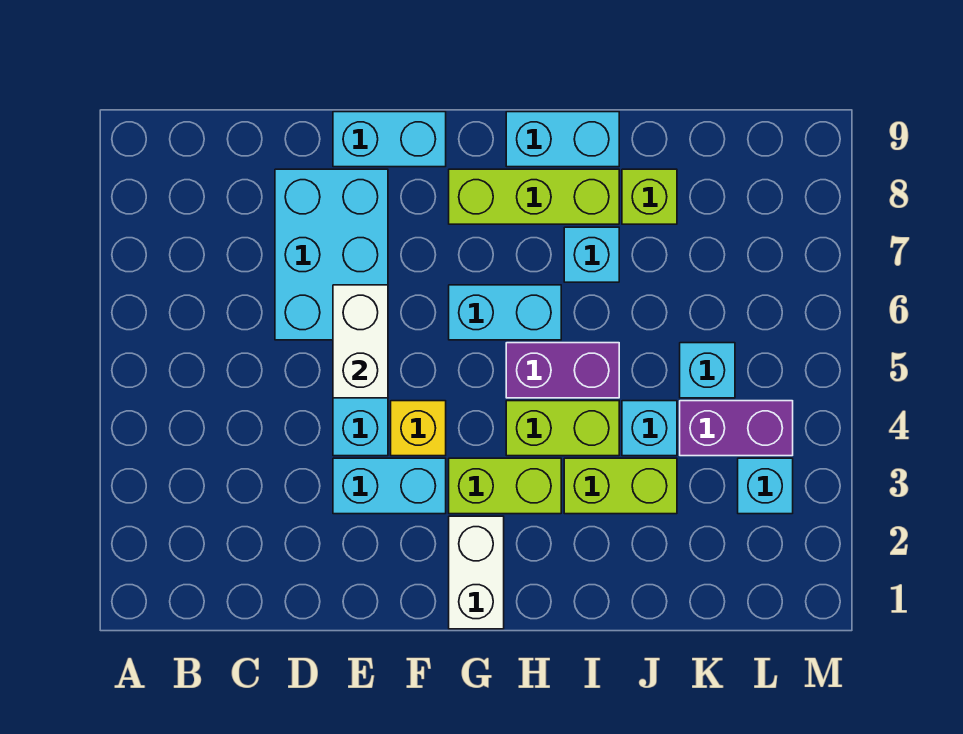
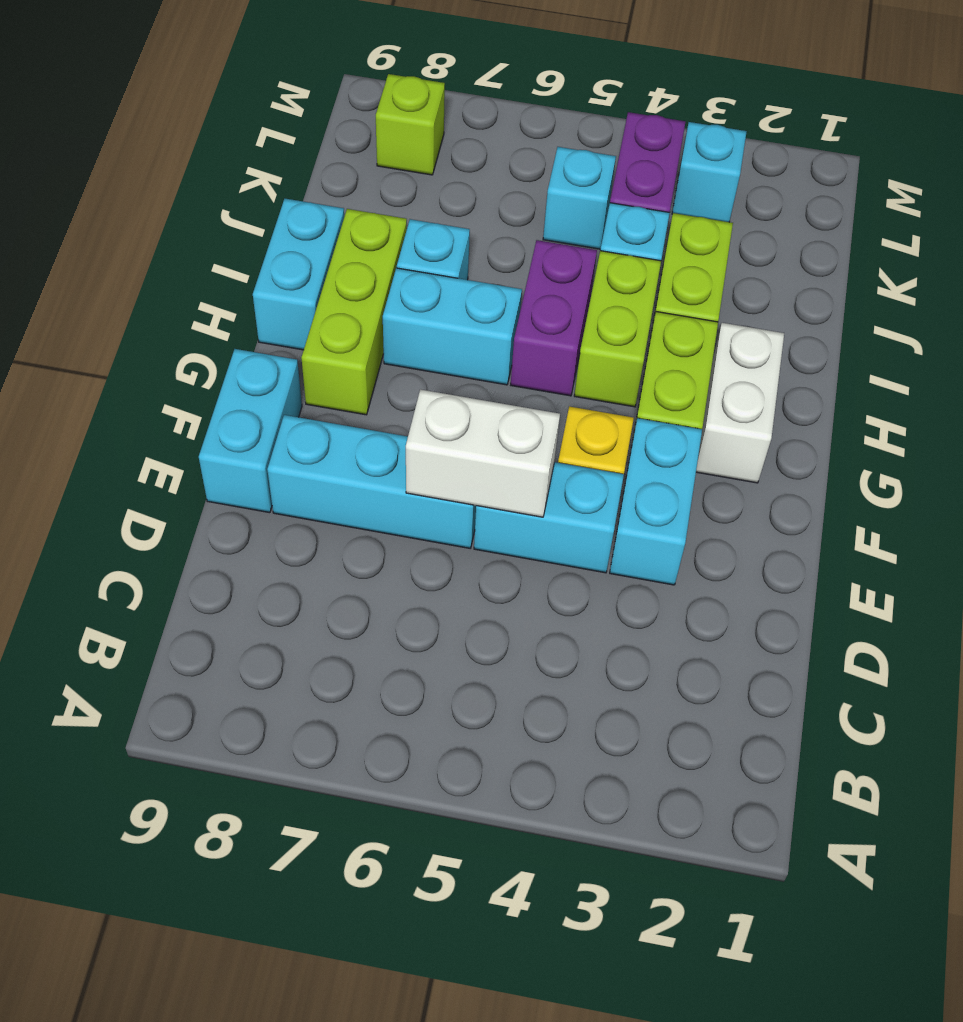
cyan brick D6:E8 level 1 -> cyan brick E6:E8 level 1
white brick G1:G2 level 1 -> white brick G2:H2 level 1
cyan brick G6:H6 level 1 -> cyan brick H6:H7 level 1
lime brick J8 level 1 -> lime brick L8 level 1

